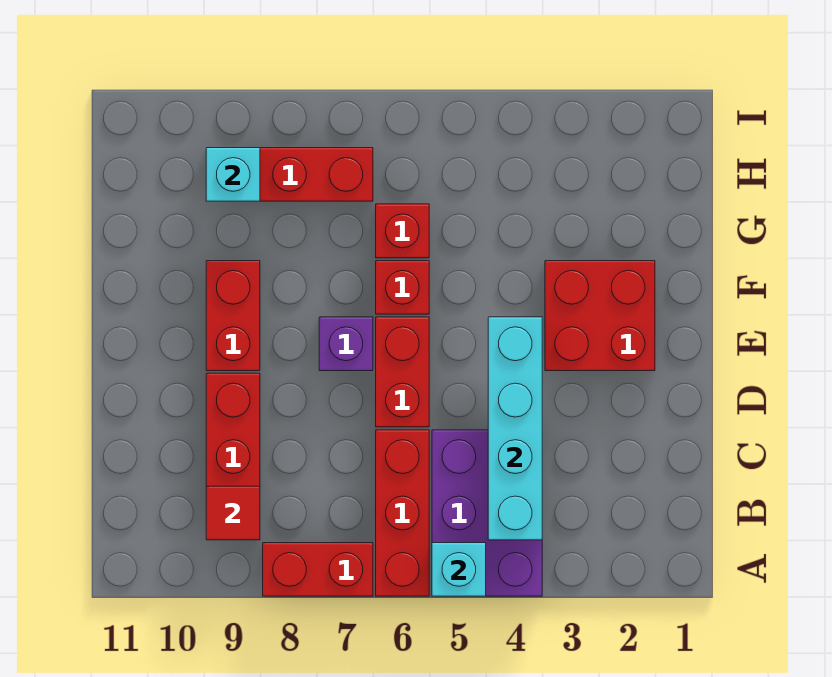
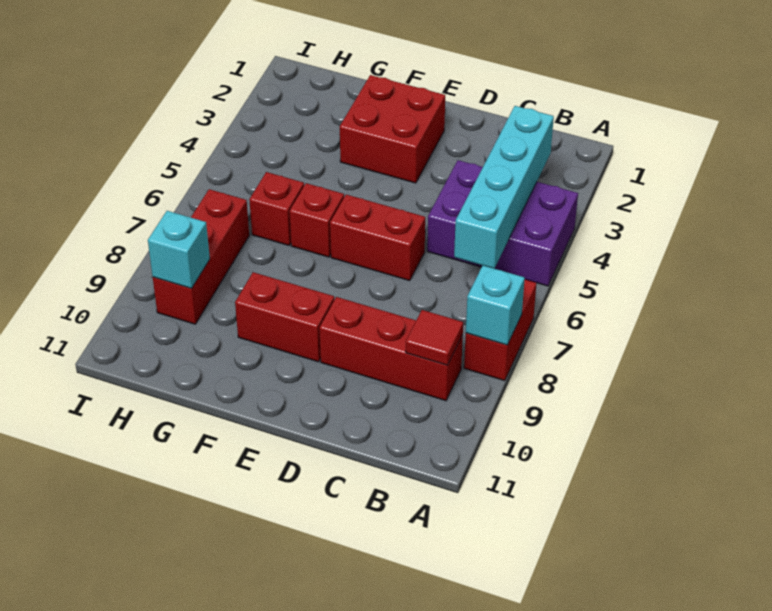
cyan brick A5 level 2 -> cyan brick A8 level 2
red brick A6:C6 level 1 -> none
cyan brick B4:E4 level 2 -> cyan brick B3:B6 level 2
purple brick E7 level 1 -> none

